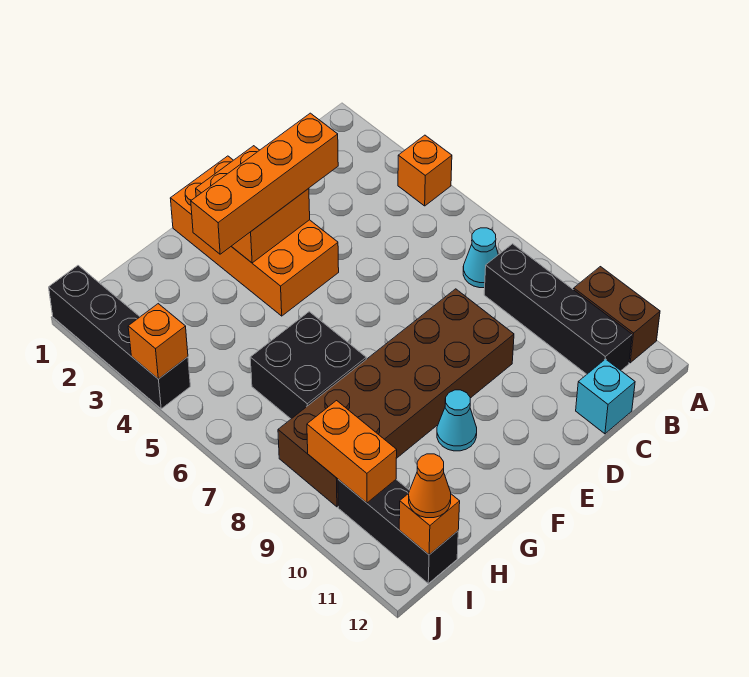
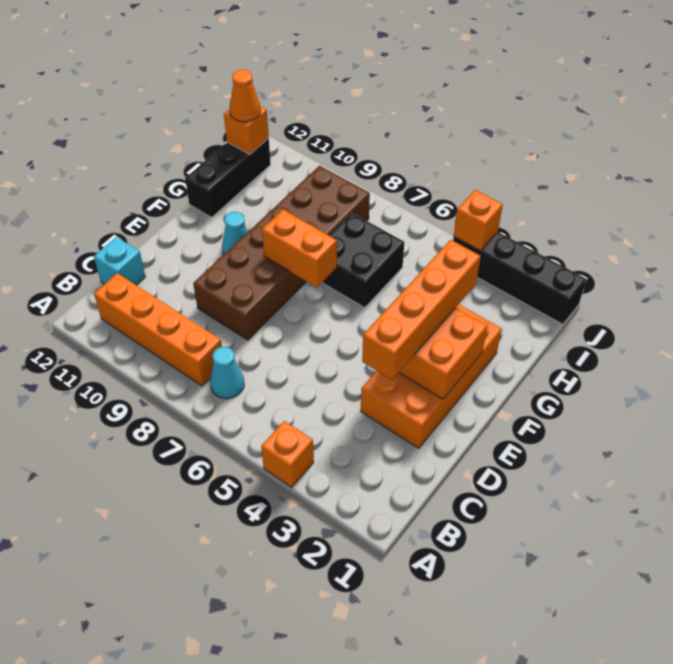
brown brick A10:A11 level 1 -> none
black brick B8:B11 level 1 -> orange brick B8:B11 level 1
orange brick E1:F4 level 1 -> orange brick D2:G3 level 1
orange brick I9:I10 level 2 -> orange brick F7:F8 level 2
black brick I10:I12 level 1 -> black brick G12:I12 level 1

